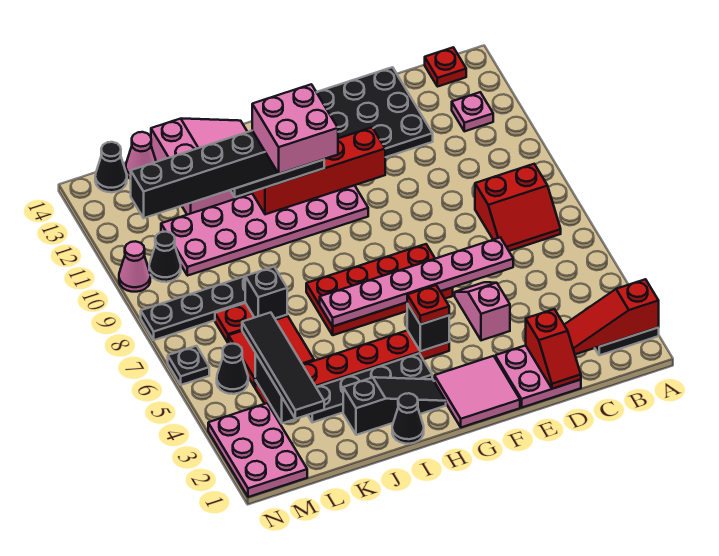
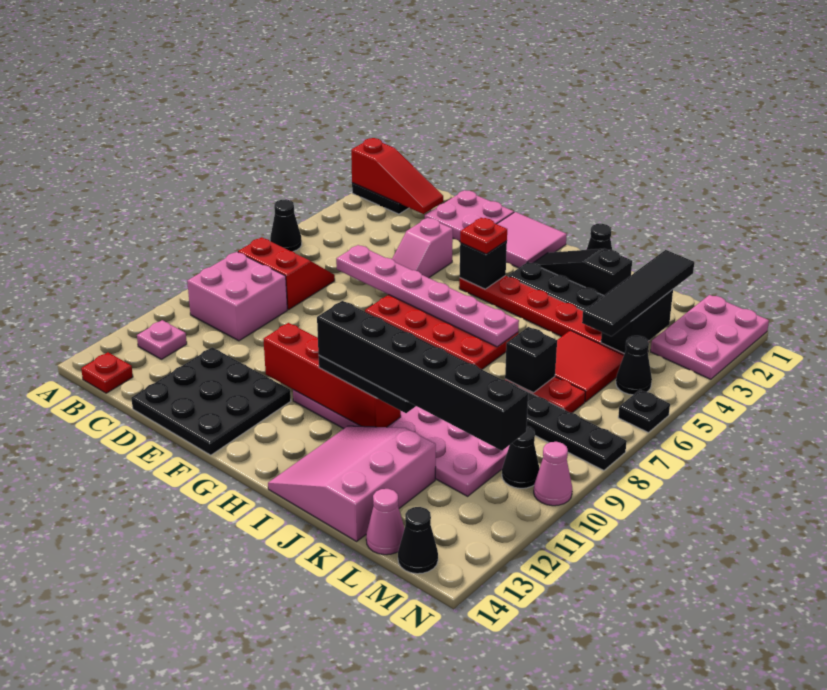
none -> black cone A6 level 1
red slope D1:D2 level 2 top 2 -> none
pink brick H10:I11 level 5 -> pink brick B9:C10 level 1

